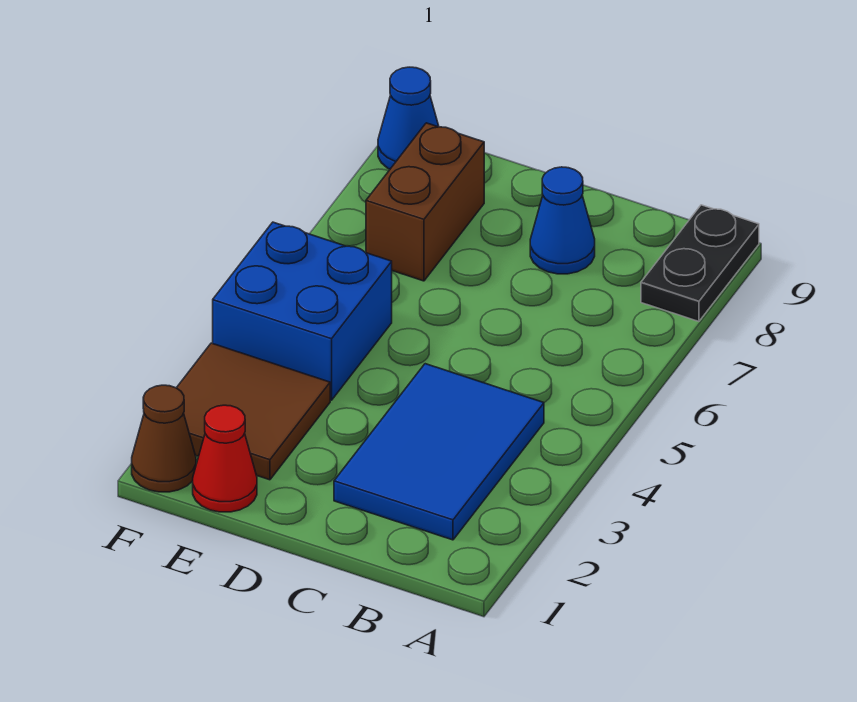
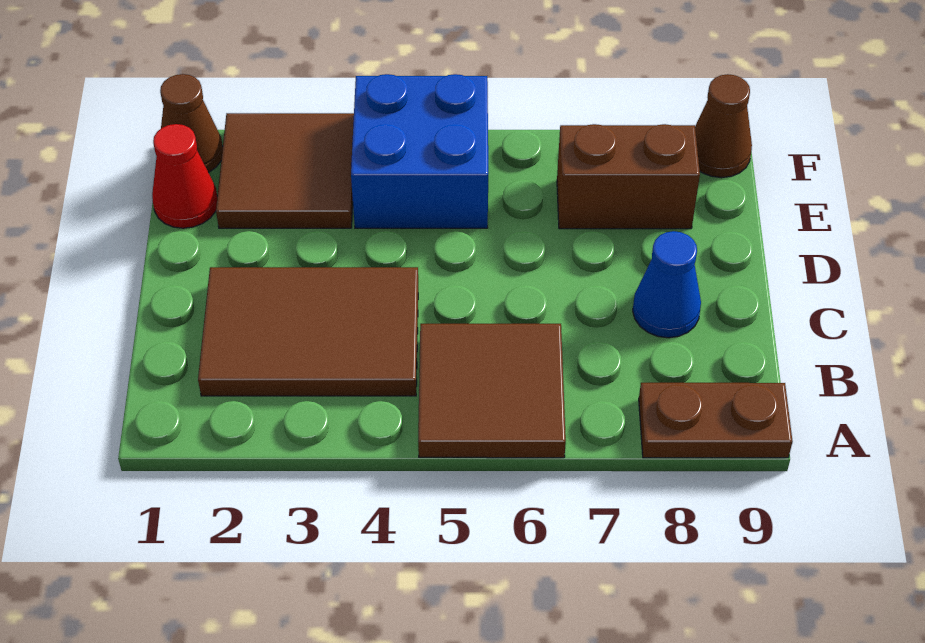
none -> brown tile A5:B6 level 1
black plate A8:A9 level 1 -> brown plate A8:A9 level 1
blue tile B2:C4 level 1 -> brown tile B2:C4 level 1
blue cone F9 level 1 -> brown cone F9 level 1

